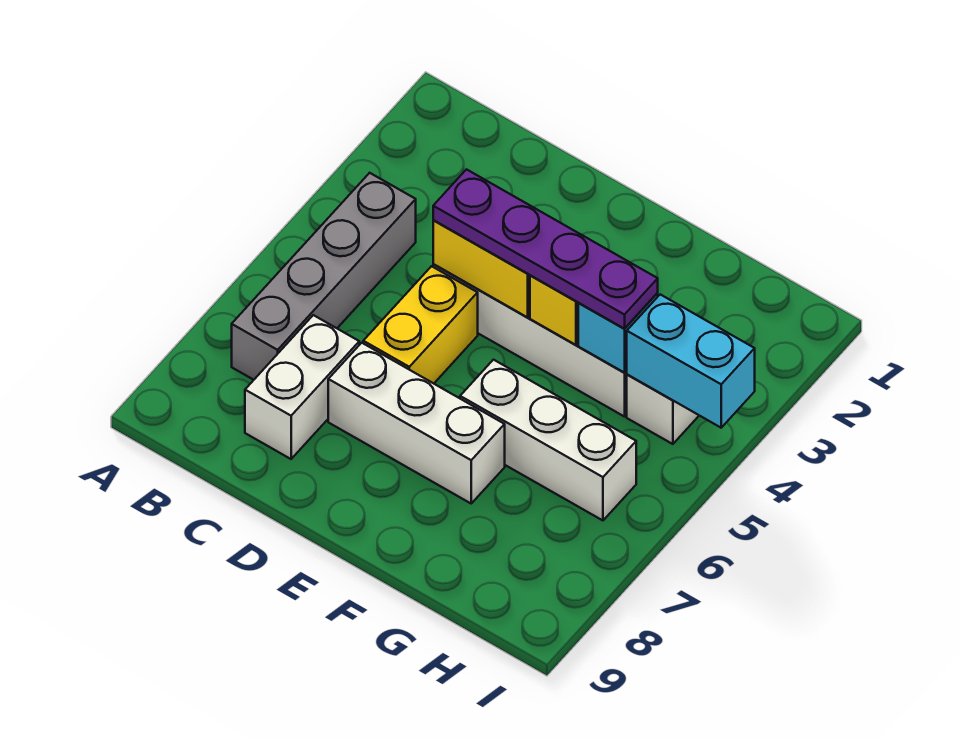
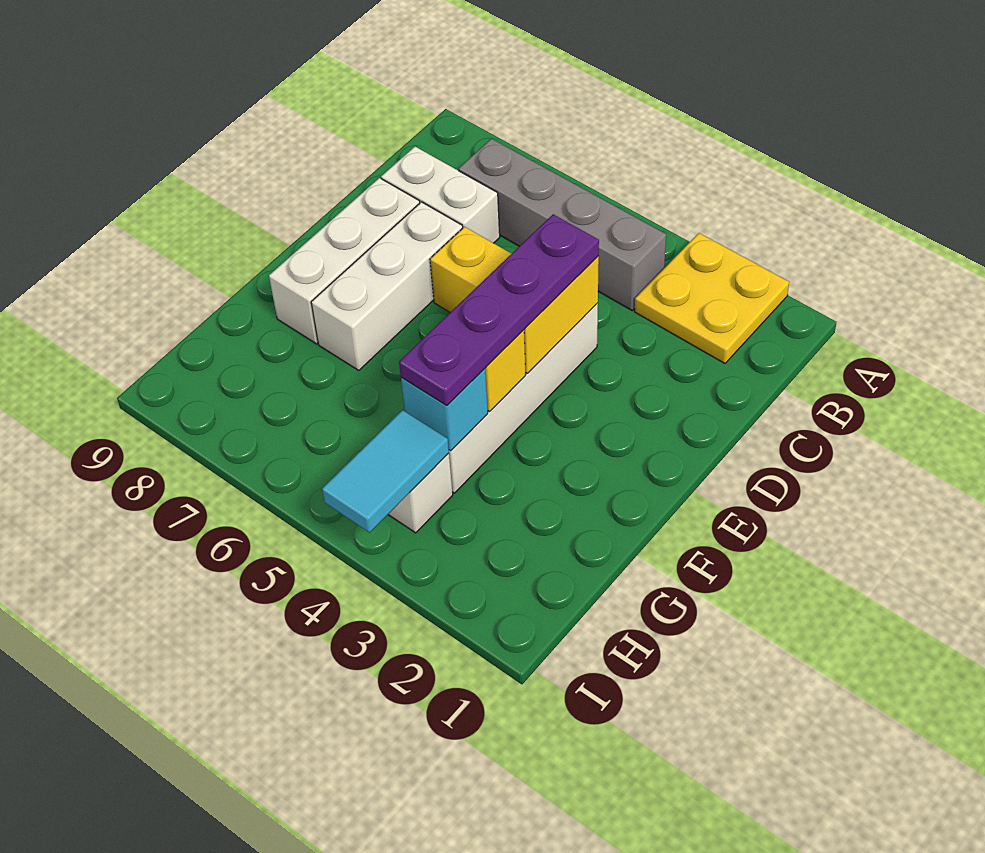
none -> yellow plate A2:B3 level 1
white brick F6:H6 level 1 -> white brick D8:F8 level 1
cyan brick H4:I4 level 2 -> cyan tile H4:I4 level 2

